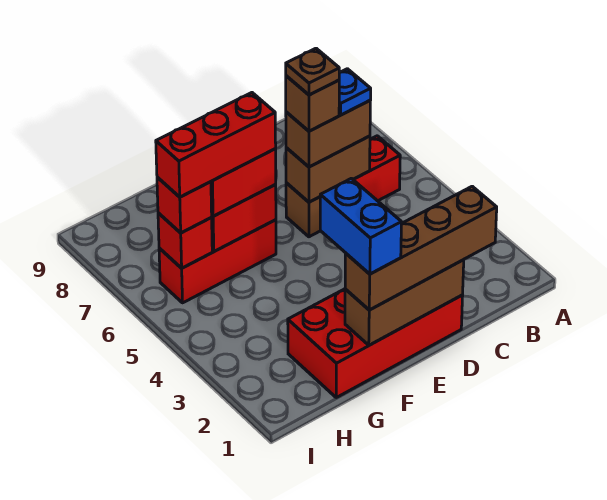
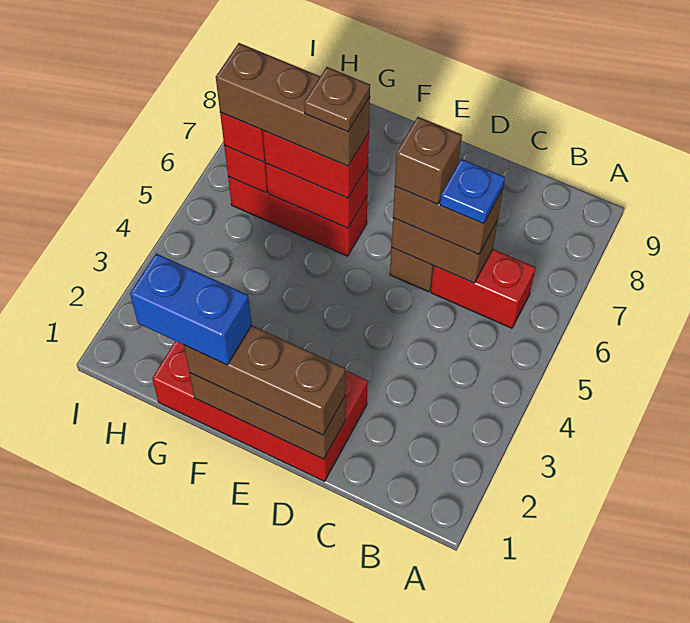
brown brick C1:F1 level 3 -> brown brick D1:F1 level 3
brown plate D6 level 5 -> brown plate F6 level 5
blue brick F1:F2 level 4 -> blue brick F1:G1 level 4
red brick F6:H6 level 4 -> brown brick F6:H6 level 4

